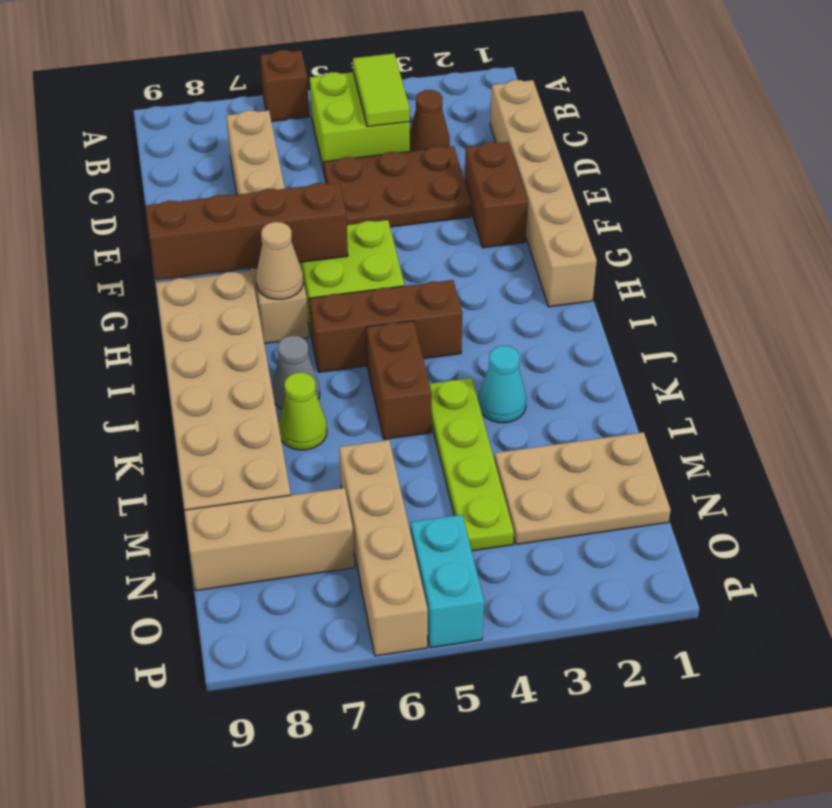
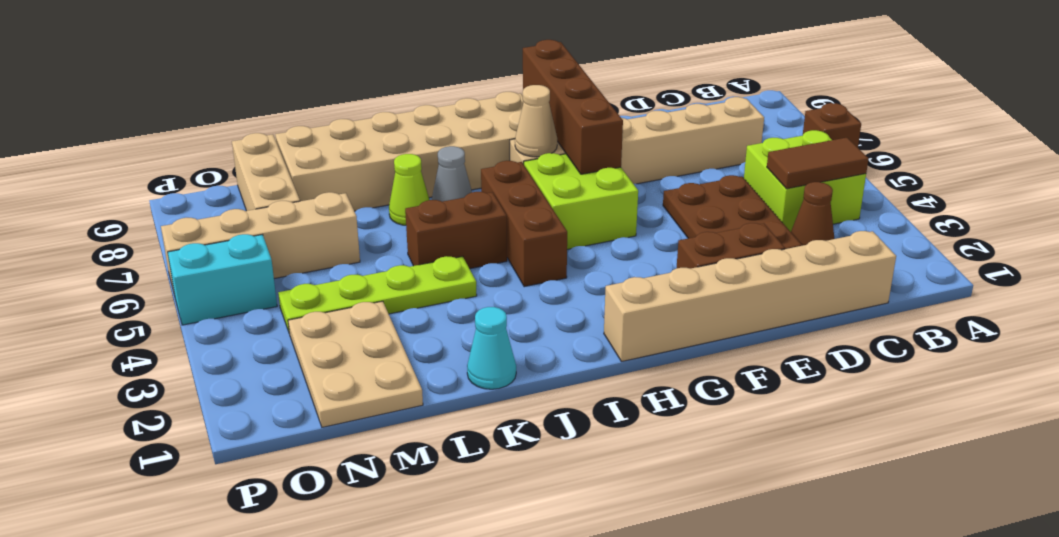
lime tile B4:C4 level 2 -> brown tile B4:C4 level 2
cyan cone K3 level 1 -> cyan cone K1 level 1

